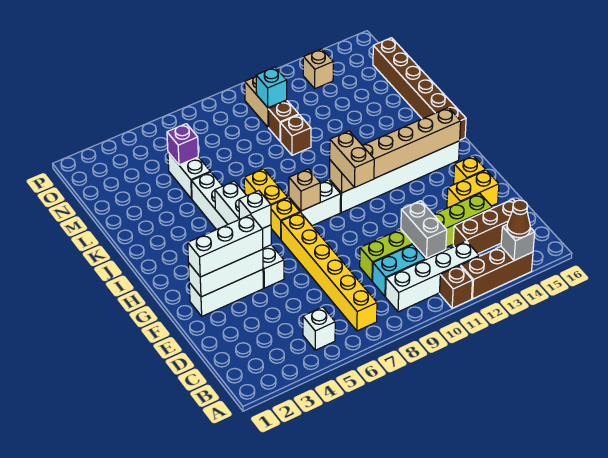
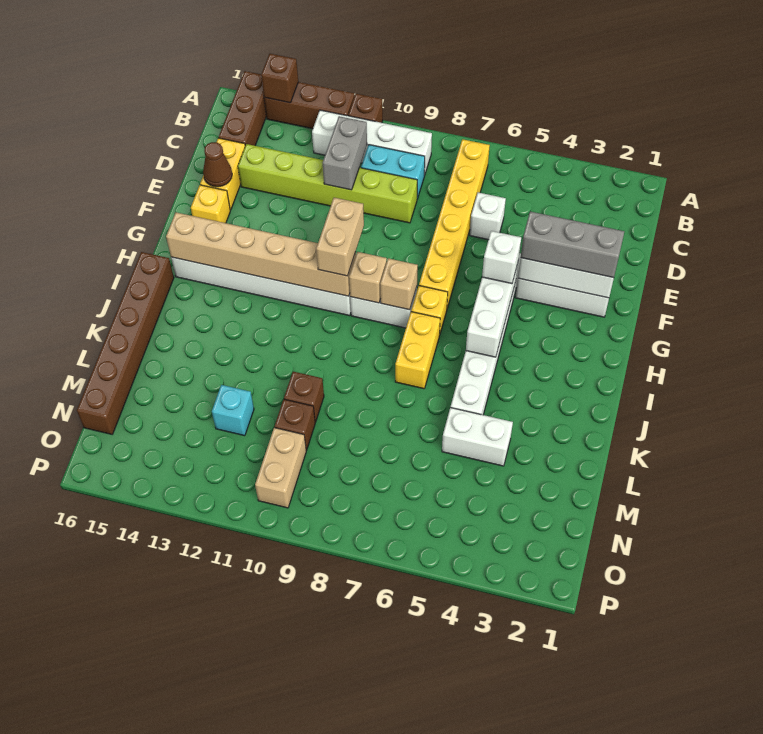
grey brick A14 level 2 -> brown brick A14 level 2
brown cone A14 level 3 -> brown cone E15 level 2
white brick B5 level 1 -> white brick D6 level 1
brown brick C13:C15 level 1 -> brown brick A15:C15 level 1
yellow brick E14:E15 level 1 -> yellow brick D15:E15 level 1
white brick F2:F4 level 3 -> grey brick F2:F4 level 3
white brick L5:M5 level 1 -> white brick L4:L5 level 1
purple brick M5 level 2 -> none
cyan brick N10 level 2 -> cyan brick M12 level 1
tan brick O13 level 1 -> tan brick H9 level 2

